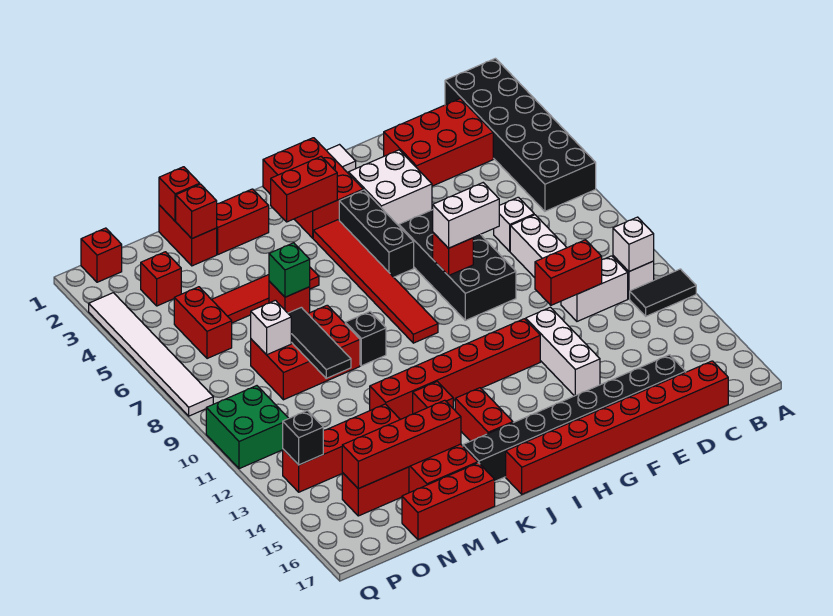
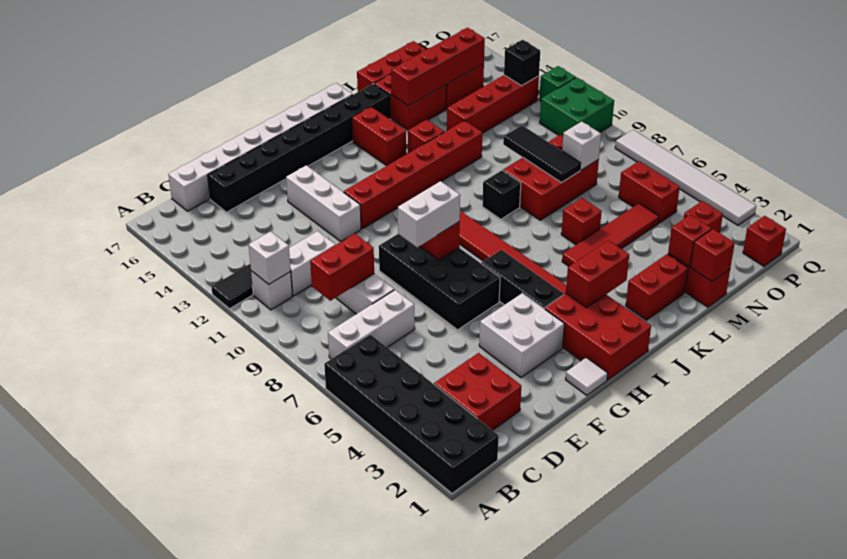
red brick C2:E3 level 1 -> red brick C2:D3 level 1
red brick C17:J17 level 1 -> white brick C17:J17 level 1
white brick D7 level 1 -> white brick B7:D7 level 1
red brick D11:E11 level 2 -> red brick C9:D9 level 2
green brick L6 level 2 -> green brick Q12 level 1

